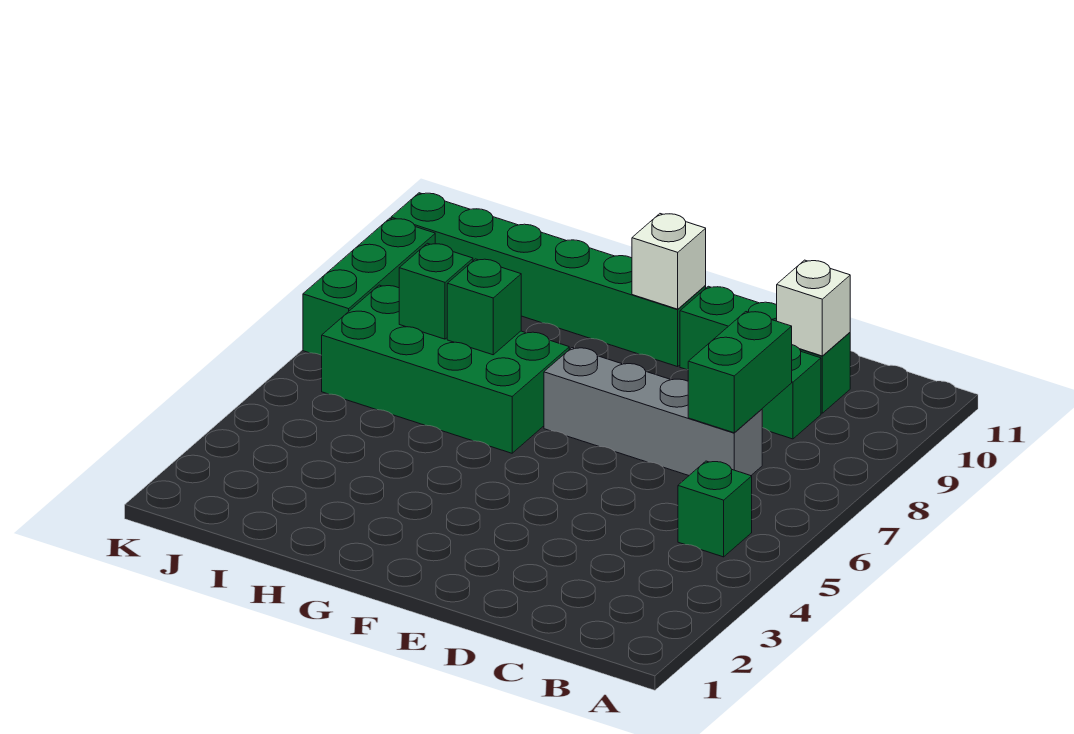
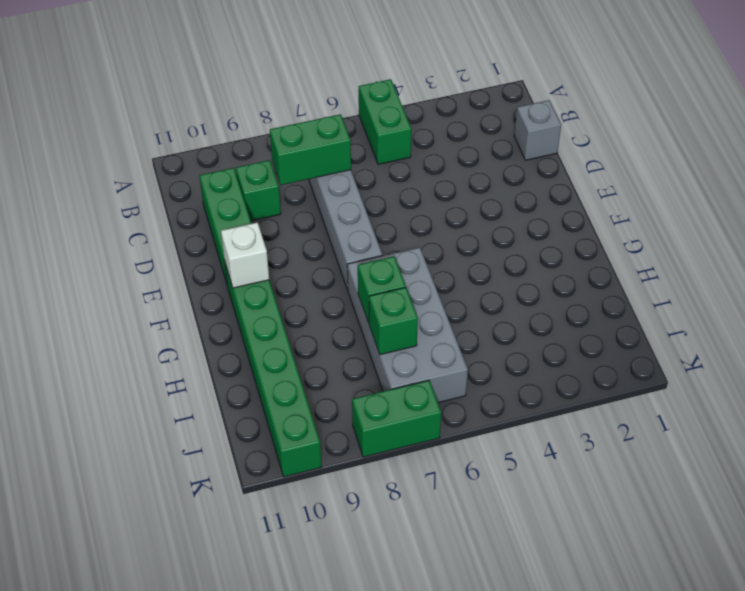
green brick B5 level 1 -> green brick A5:B5 level 1
none -> grey brick C1 level 1
white brick C10 level 2 -> none
green brick G6:J7 level 1 -> grey brick G6:J7 level 1
green brick K7:K9 level 1 -> green brick K7:K8 level 1

